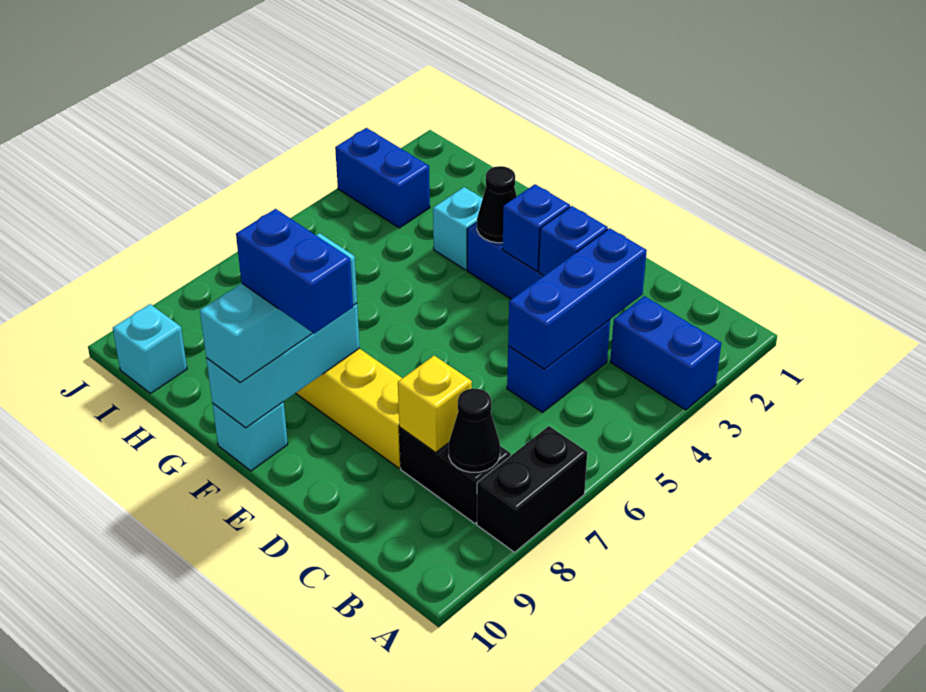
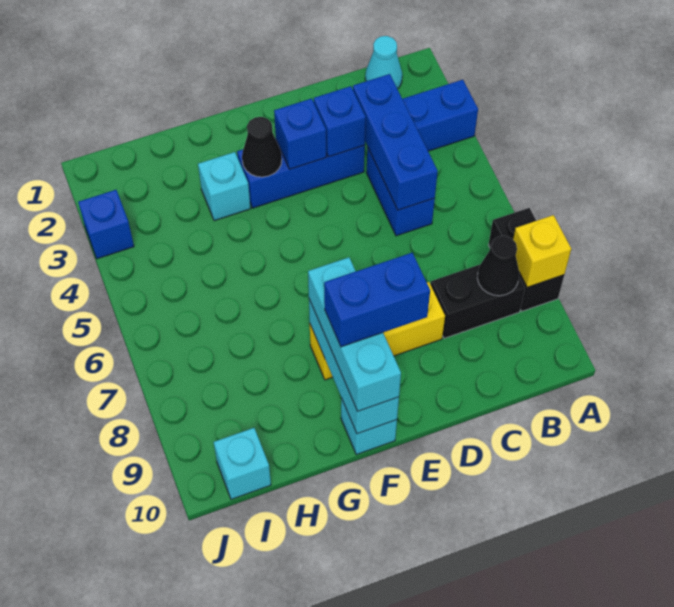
none -> cyan cone B1 level 1
yellow brick C8 level 2 -> yellow brick A8 level 2
blue brick I3:J3 level 1 -> blue brick J3 level 1

